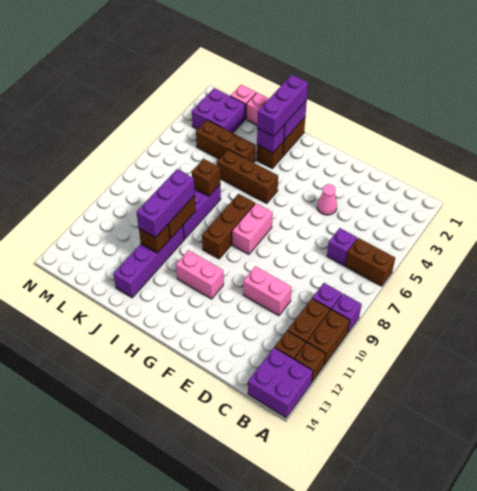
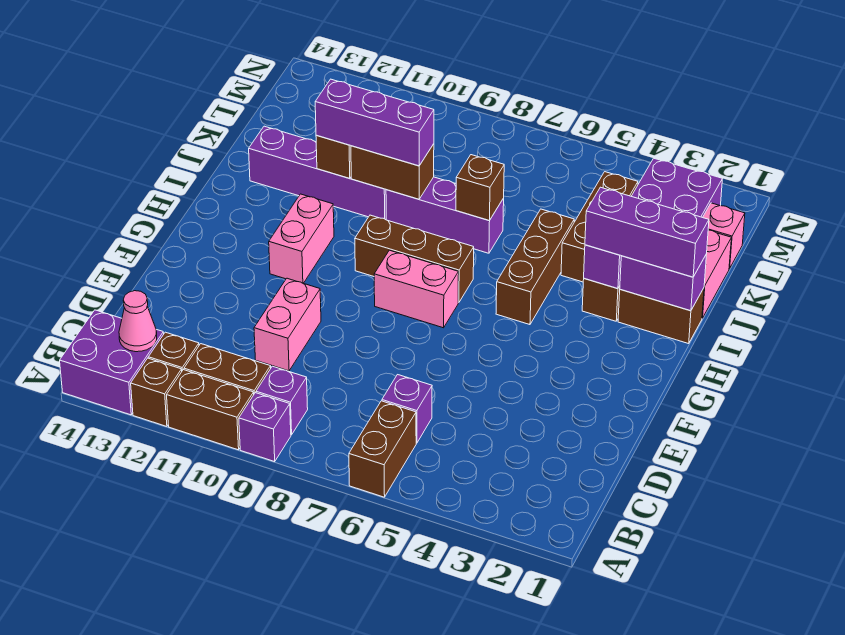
pink cone E4 level 1 -> pink cone B13 level 2

